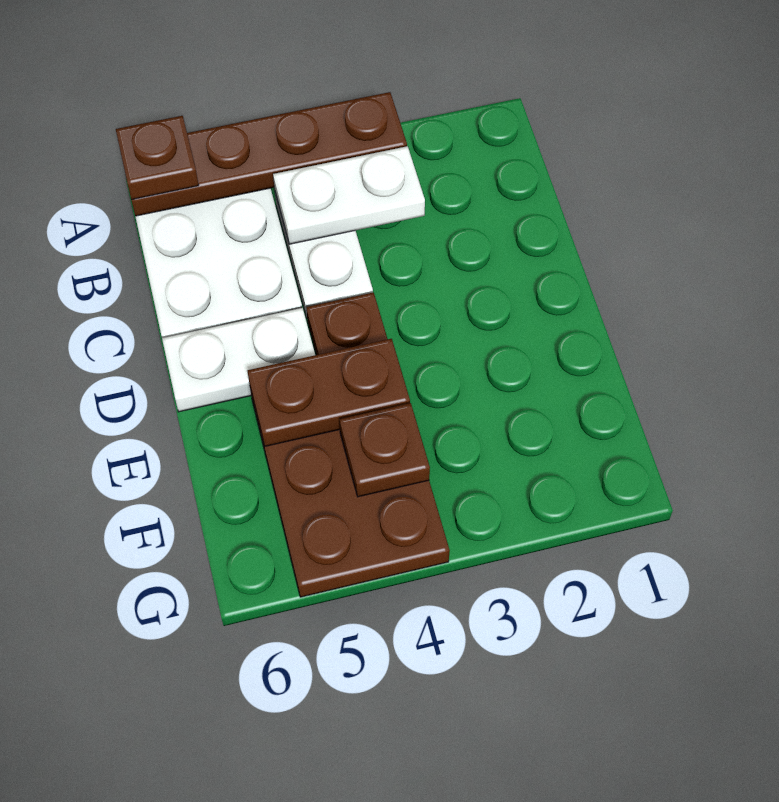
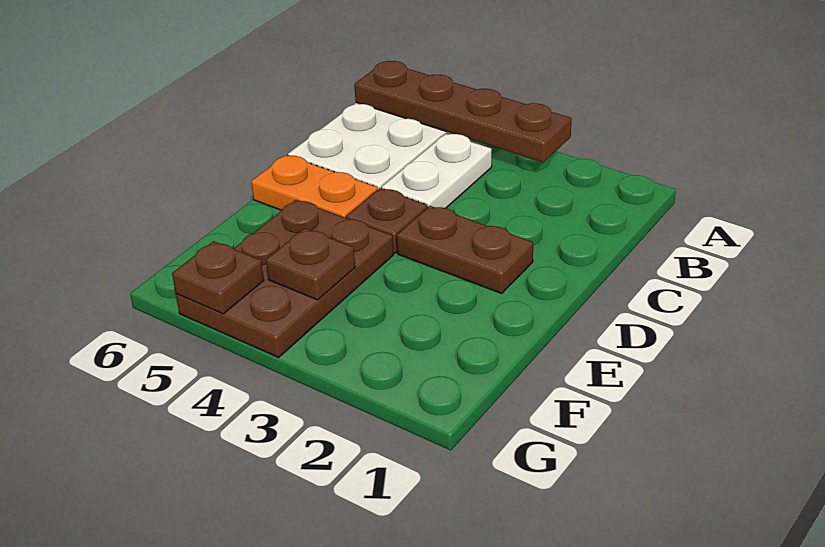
brown plate A6 level 3 -> brown plate G5 level 2
white plate B3:B4 level 2 -> none
white plate D5:D6 level 1 -> orange plate D5:D6 level 1
brown plate E4:E5 level 2 -> brown plate D2:D3 level 1

